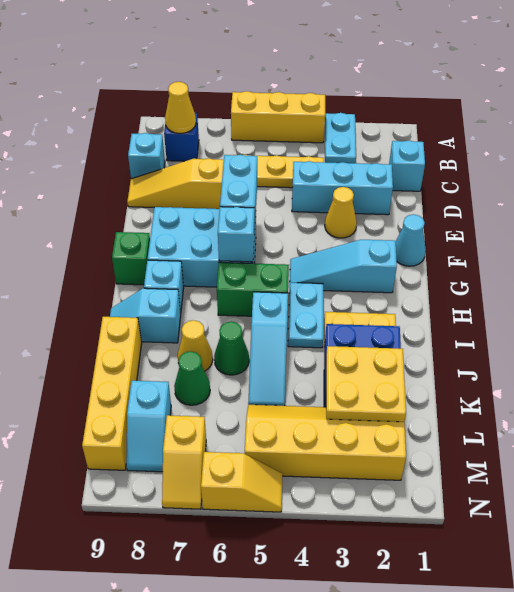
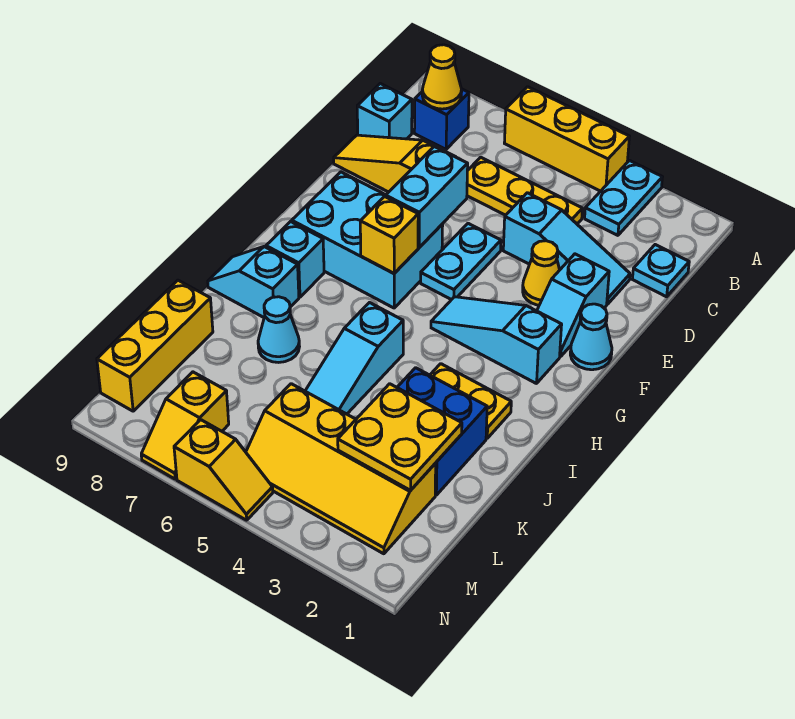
cyan brick C1 level 1 -> cyan plate C1 level 1
cyan brick D2:D4 level 1 -> cyan slope D2:D4 level 1 top 4
cyan brick G6 level 2 -> yellow brick G6 level 2
green brick G9 level 1 -> none
cyan plate H4:I4 level 1 -> cyan plate E5:F5 level 1
green brick H5:H6 level 1 -> none
green cone J6 level 1 -> none
yellow cone J7 level 1 -> cyan cone J7 level 1
yellow brick J9:M9 level 1 -> yellow brick K9:M9 level 1
green cone K7 level 1 -> none
yellow slope L2:M5 level 1 top M -> yellow slope L2:M5 level 1 top L
cyan slope L8:M8 level 1 top L -> cyan slope E2:F2 level 1 top E

